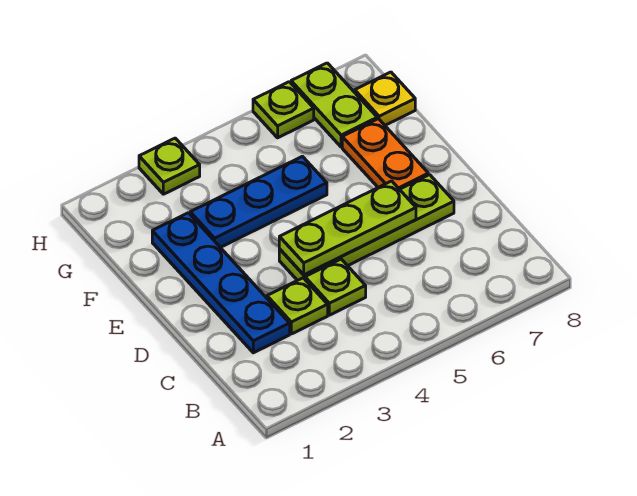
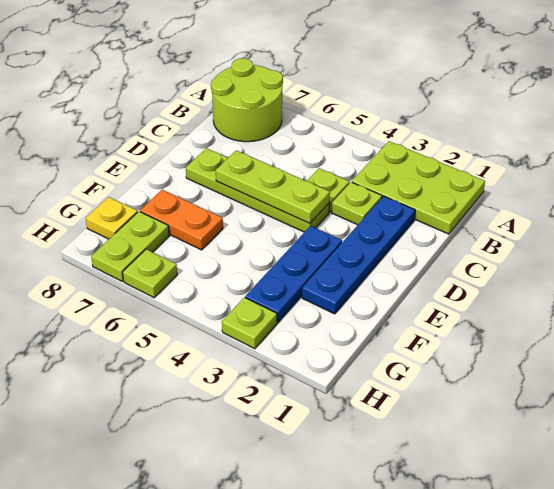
none -> lime plate A1:B3 level 1
none -> lime round brick A7:B8 level 1
orange plate E7:F7 level 1 -> orange plate F6:F7 level 1
blue plate F3:F5 level 1 -> blue plate E3:G3 level 1

